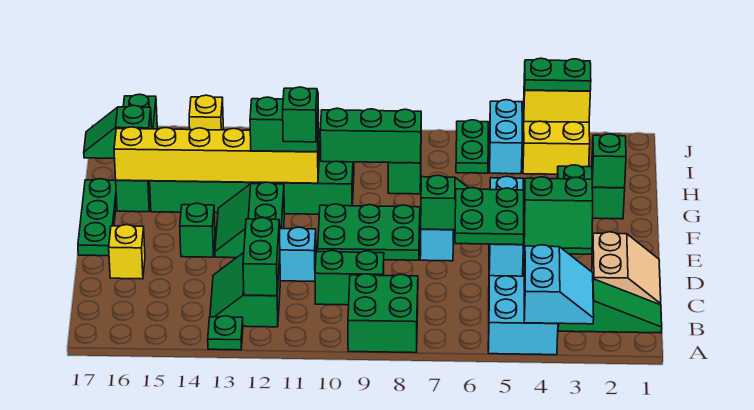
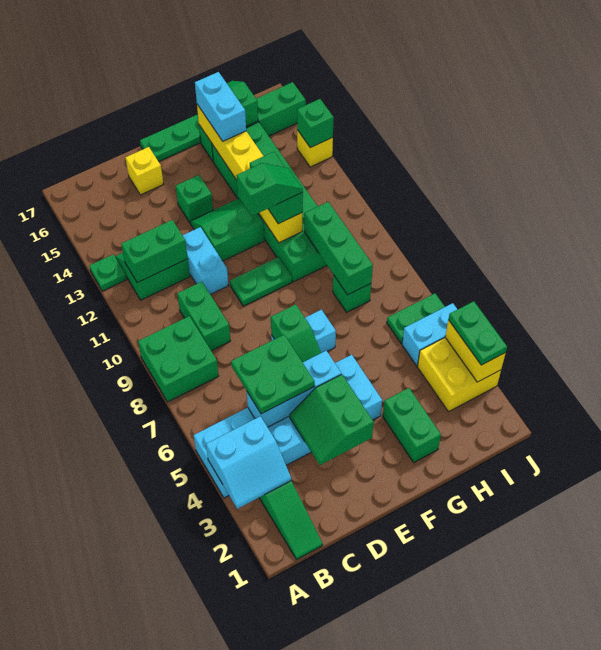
tan slope C1:D2 level 1 top 2 -> none
green plate E8:F10 level 1 -> green plate E10:F10 level 1
green brick G2 level 2 -> green brick J14 level 2
none -> cyan brick G15:G16 level 3

